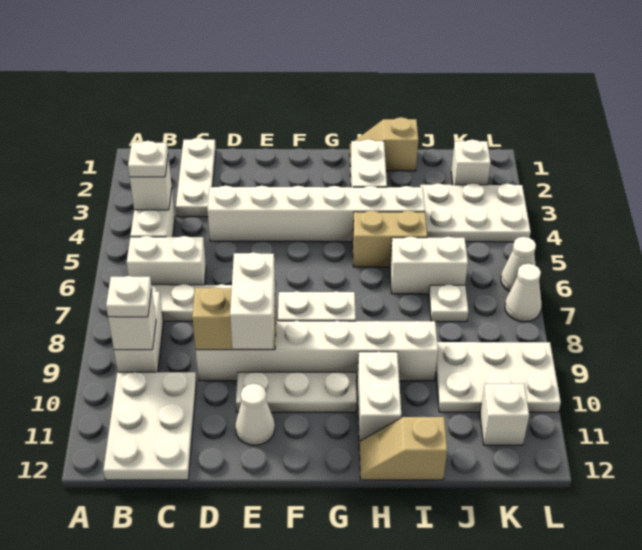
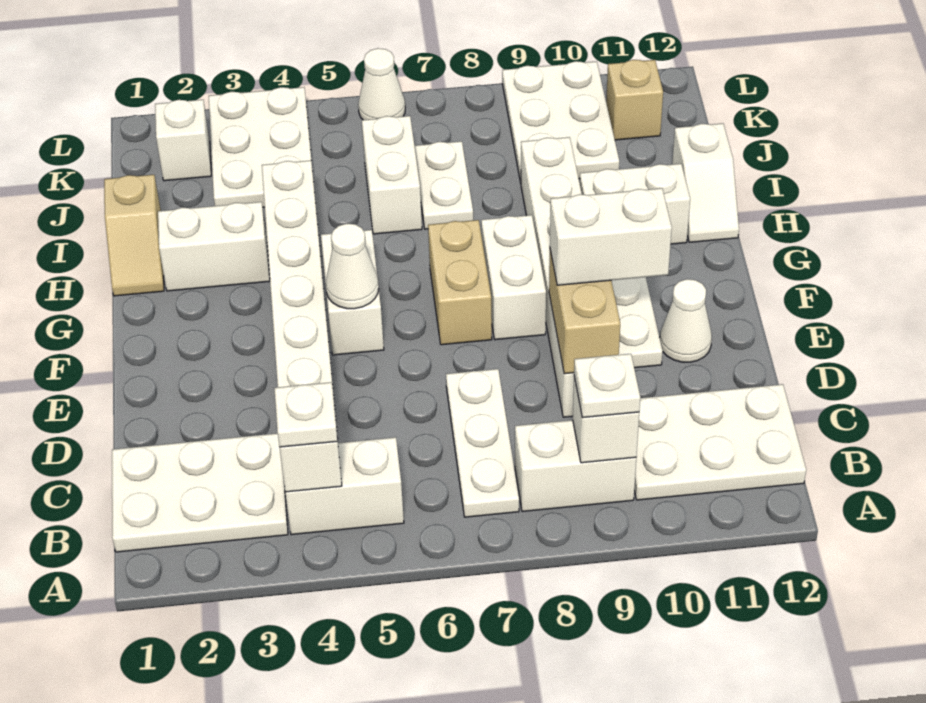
white brick B6:C6 level 1 -> white brick F5:G5 level 1
white plate C1:C3 level 1 -> white plate B1:C3 level 1
tan brick H5:I5 level 1 -> tan brick F7:G7 level 1
tan slope H12:I12 level 1 top I -> white slope H12:I12 level 1 top I
white plate J7 level 1 -> white plate I7:J7 level 1
white brick K11 level 1 -> tan brick K11 level 1
white cone L7 level 1 -> white cone F5 level 2

